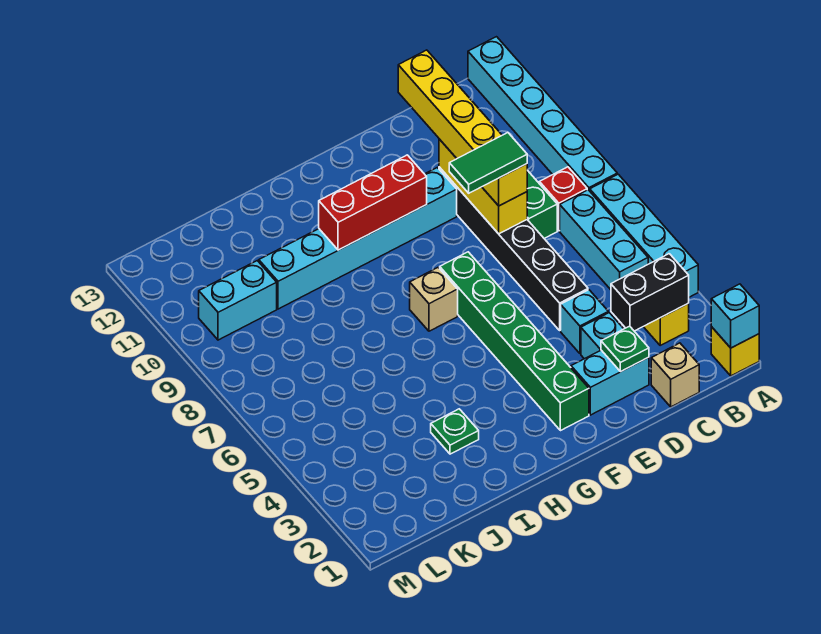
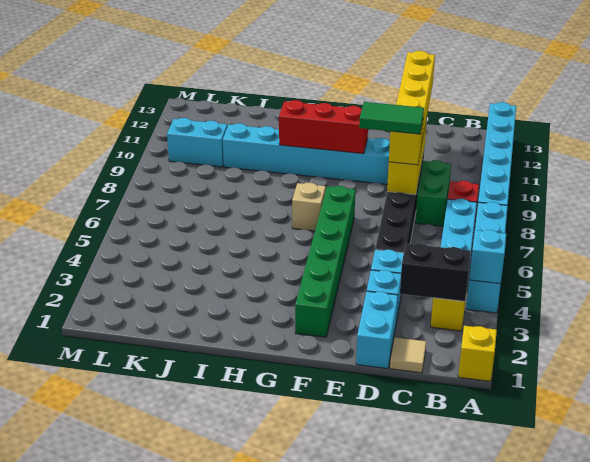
cyan brick A1 level 2 -> cyan brick A4 level 2
tan brick C1 level 1 -> tan tile C1 level 1
cyan brick D2:E2 level 1 -> cyan brick D1:D2 level 1
green plate D2 level 2 -> none
green plate I3 level 1 -> none

